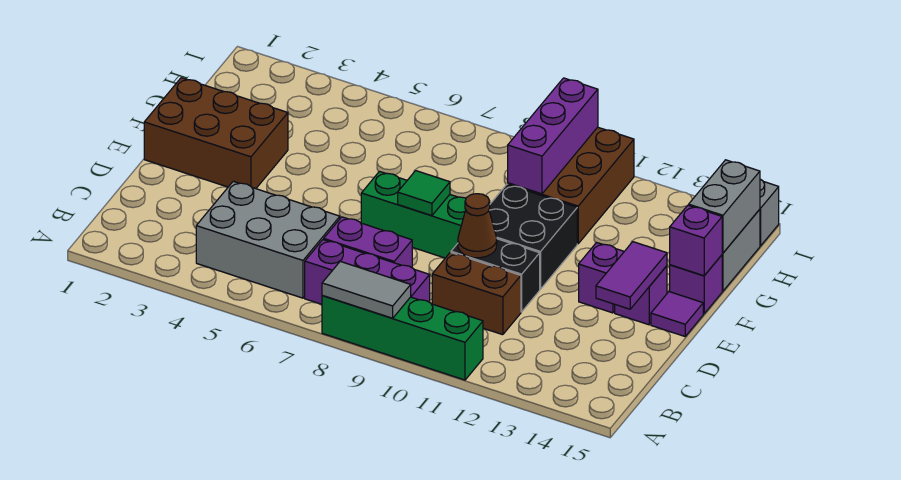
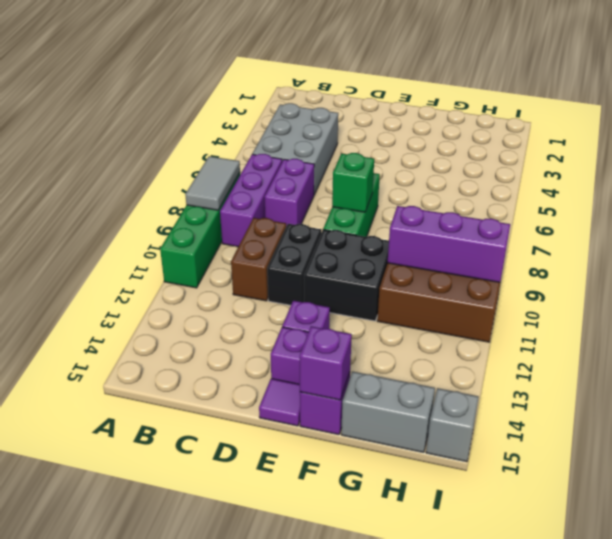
brown cone D10 level 2 -> none
purple tile D14:E14 level 2 -> none
brown brick E1:F3 level 1 -> none
green tile E8 level 2 -> green brick E8 level 2
grey brick G15:H15 level 2 -> none

